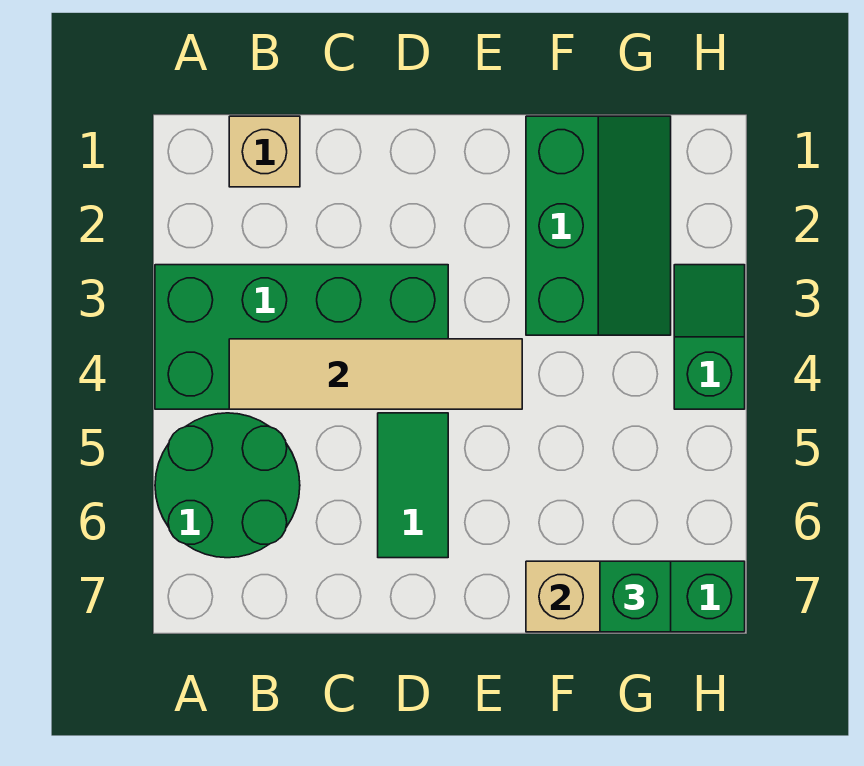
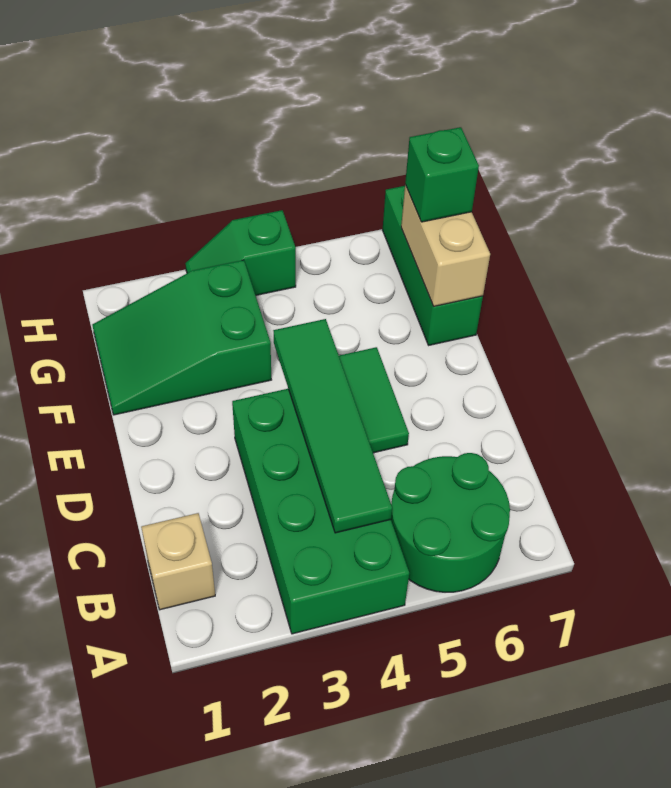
tan tile B4:E4 level 2 -> green tile B4:E4 level 2
green tile D5:D6 level 1 -> green tile D5:E5 level 1
green slope F1:G3 level 1 top F -> green slope F1:G3 level 1 top 3

